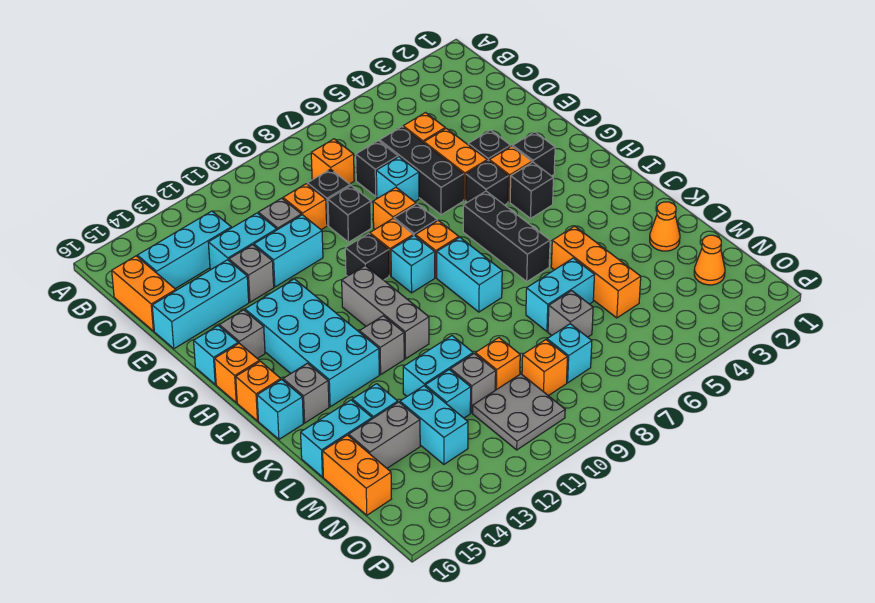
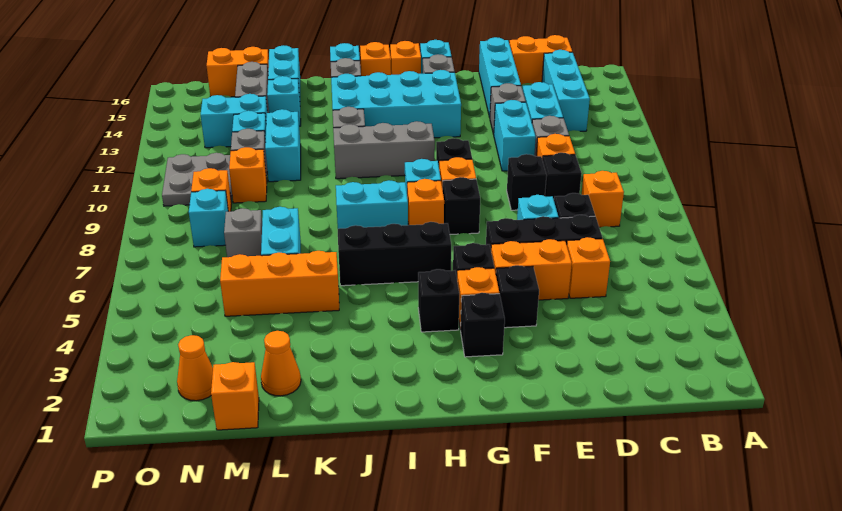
orange brick F8 level 1 -> orange brick M1 level 1

